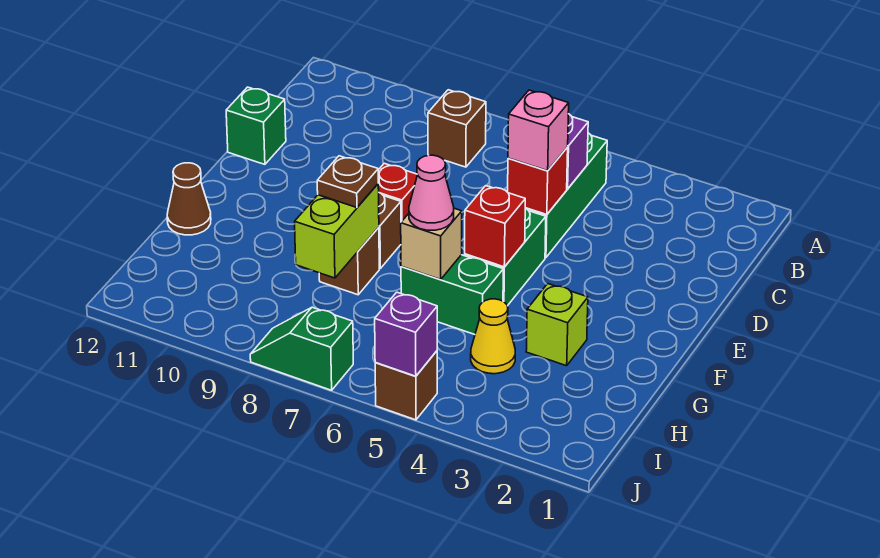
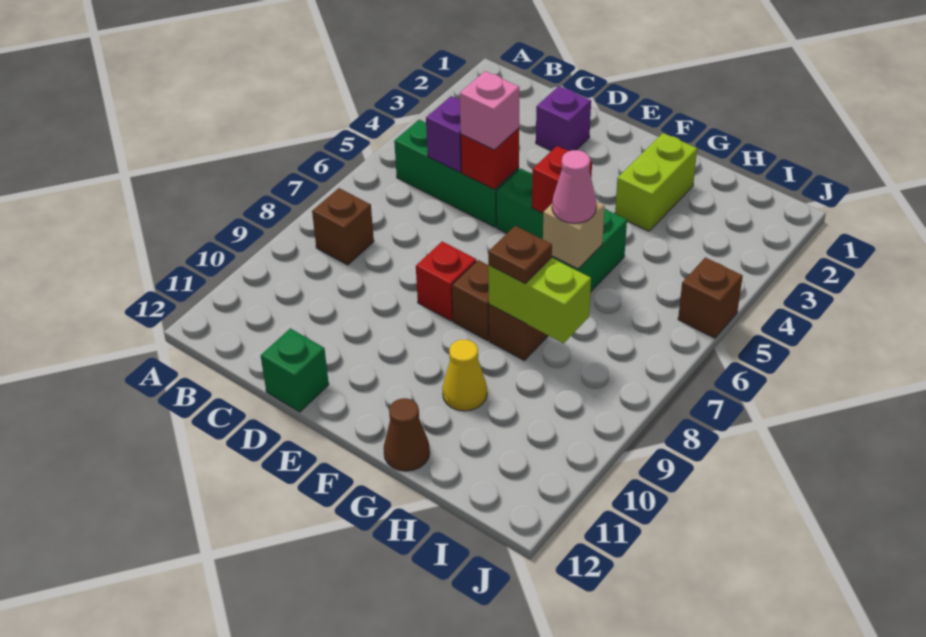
lime brick G3 level 1 -> lime brick G2:G3 level 1
yellow cone H4 level 1 -> yellow cone G10 level 1
purple brick J5 level 2 -> purple brick D2 level 1
green slope J7:J8 level 1 top 7 -> none

